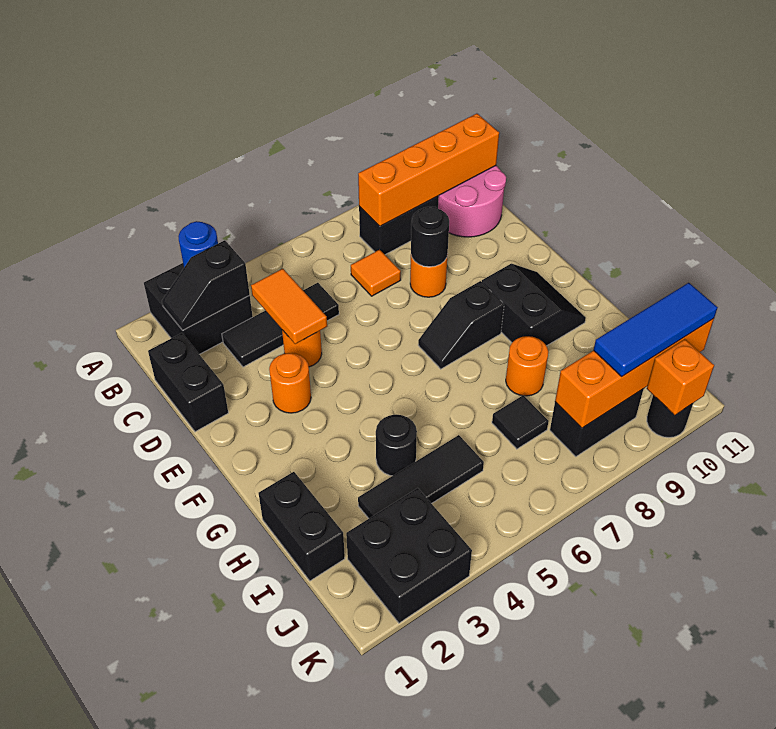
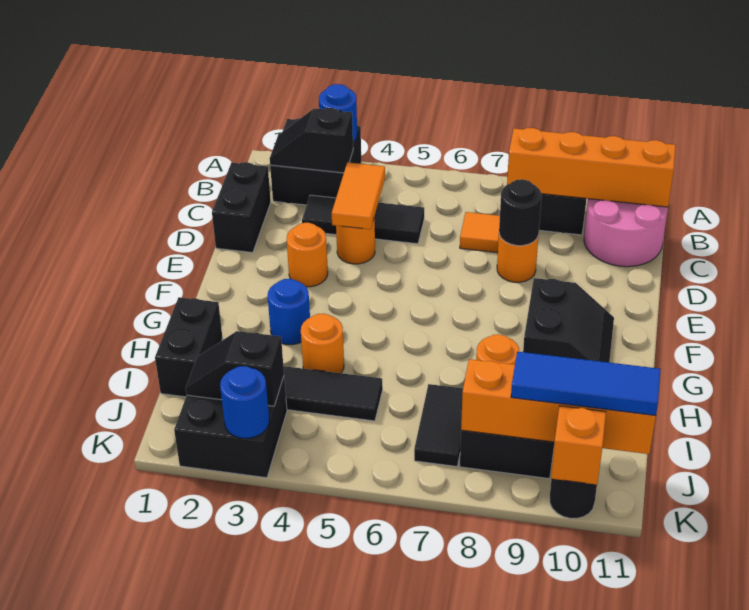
black slope F7:F8 level 1 top 8 -> black slope J2:J3 level 2 top 3
none -> blue round brick G3 level 1
black round brick H4 level 1 -> orange round brick H4 level 1
black tile I7 level 1 -> black tile I7:J7 level 1
none -> blue round brick K3 level 2

